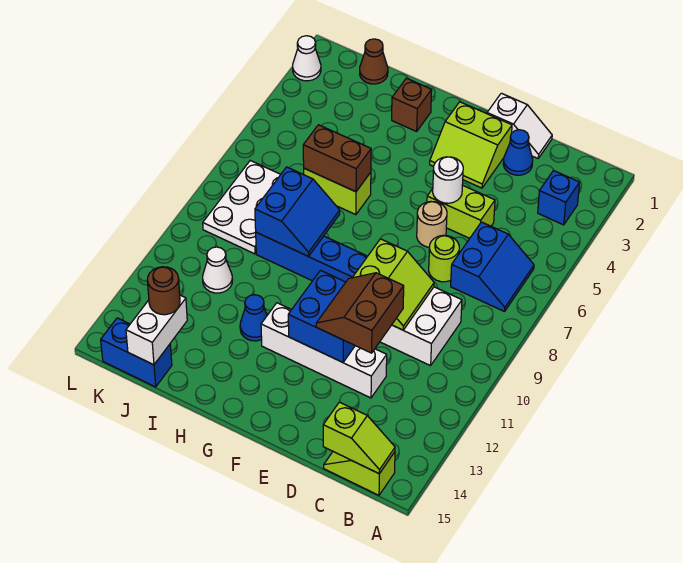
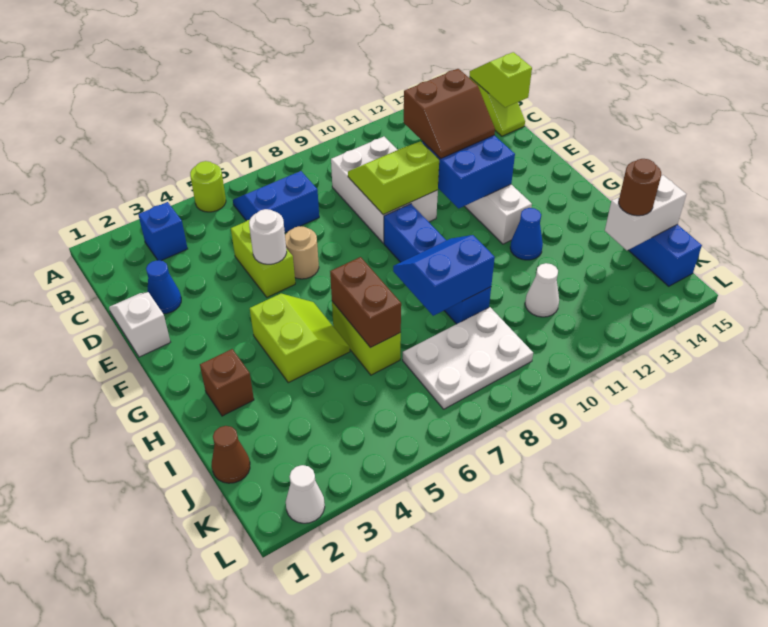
lime round brick D7 level 1 -> lime round brick A5 level 1
lime slope E2:F3 level 1 top 2 -> lime slope G4:H5 level 1 top 4

